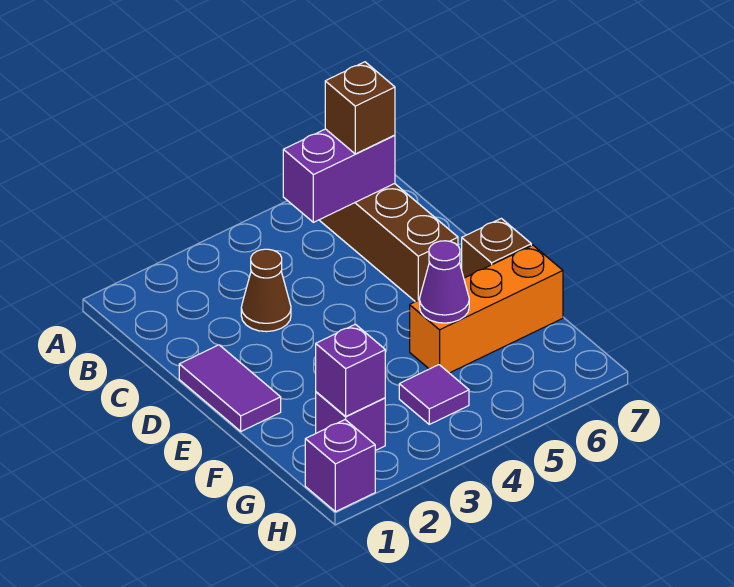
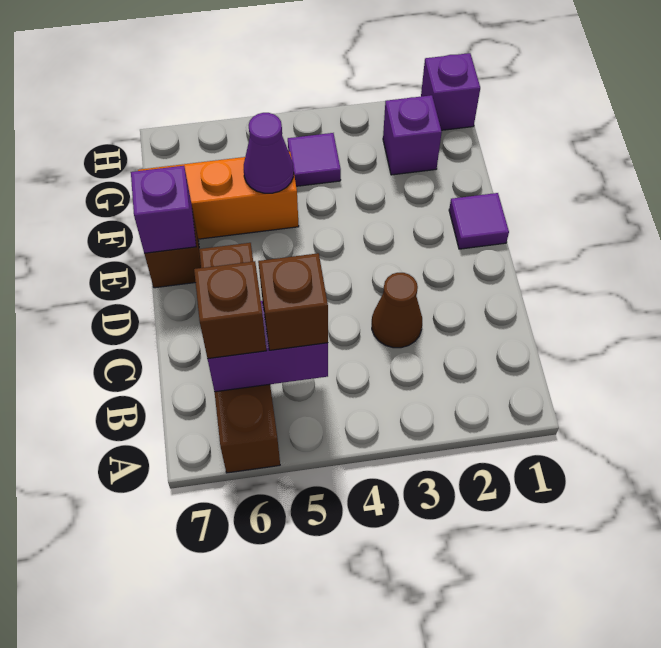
none -> brown brick B5 level 3
purple tile D1:E1 level 1 -> purple tile E1 level 1
purple brick G2 level 2 -> purple brick E7 level 2

